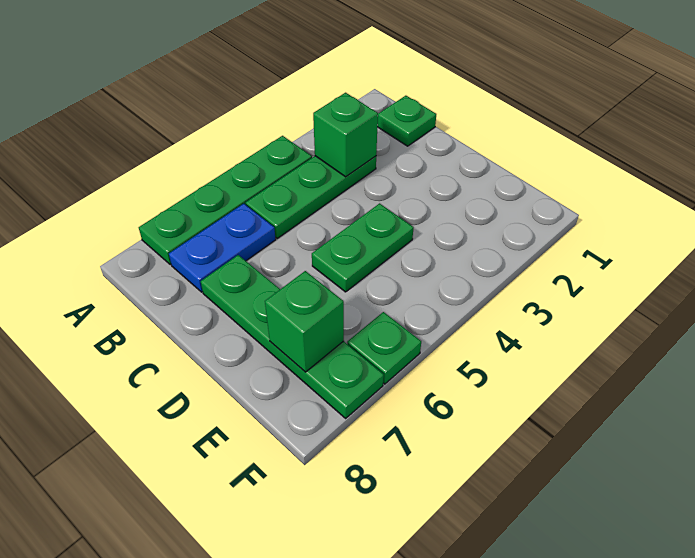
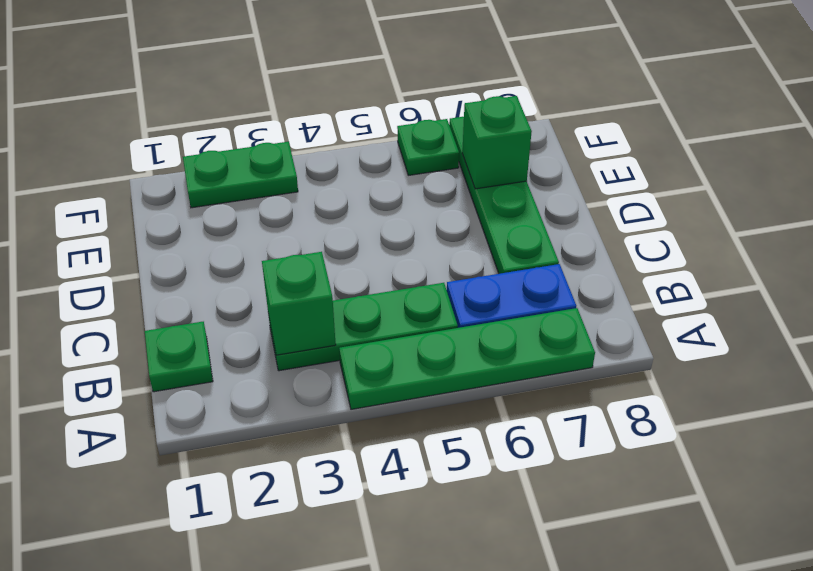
green plate D4:D5 level 1 -> green plate F2:F3 level 1

